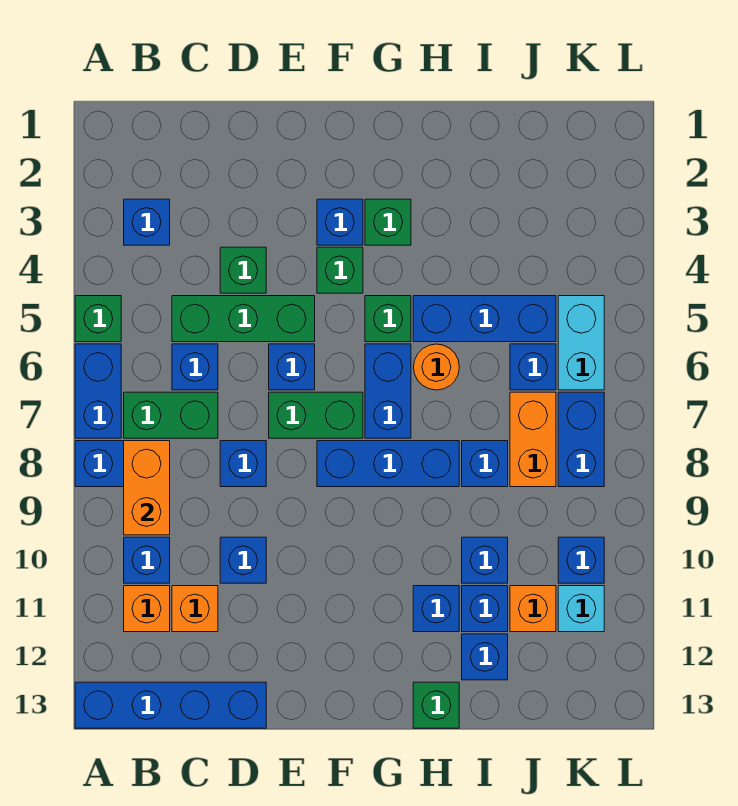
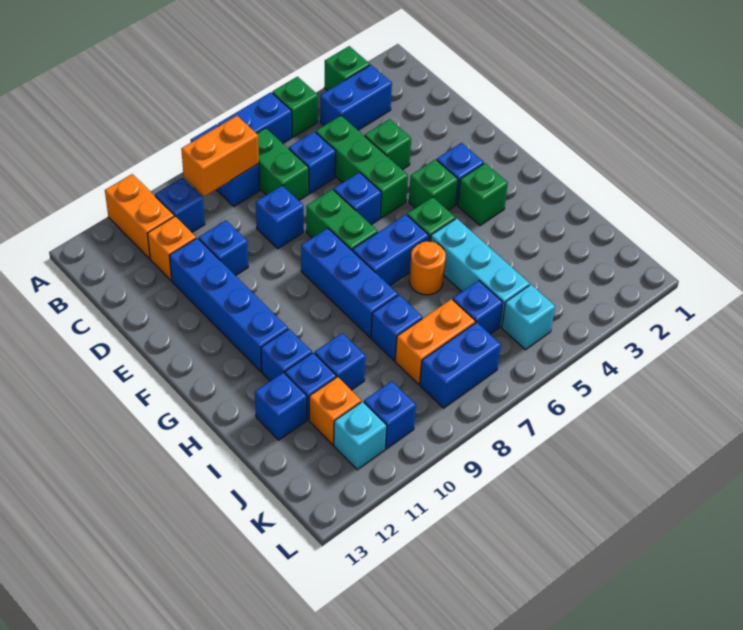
blue brick A13:D13 level 1 -> blue brick D11:G11 level 1
blue brick B3 level 1 -> blue brick B3:B4 level 1
orange brick B11 level 1 -> orange brick A11:B11 level 1
blue brick H5:J5 level 1 -> cyan brick H5:J5 level 1
green brick H13 level 1 -> green brick A3 level 1
cyan brick K5:K6 level 1 -> cyan brick K5 level 1

